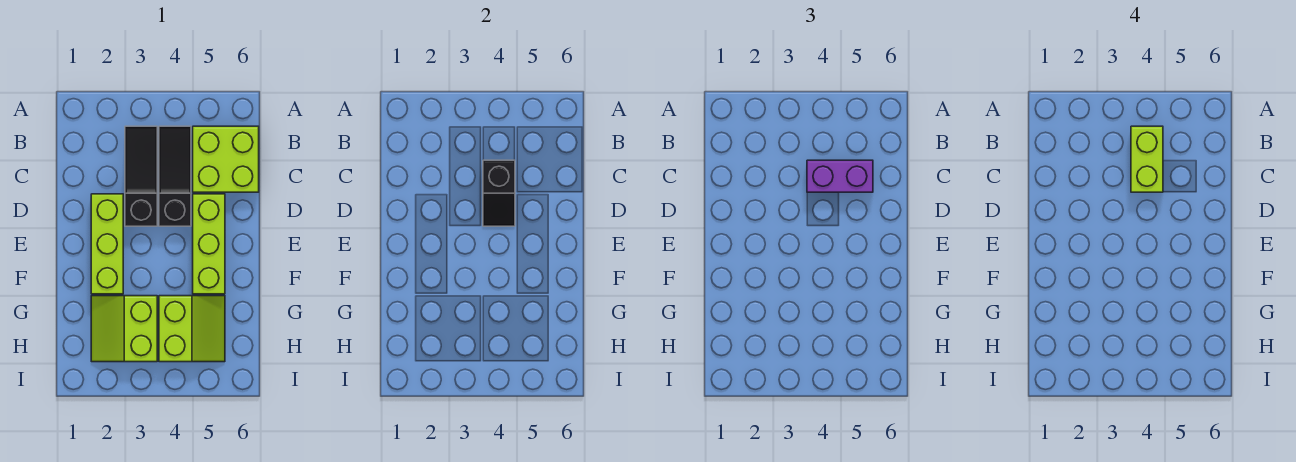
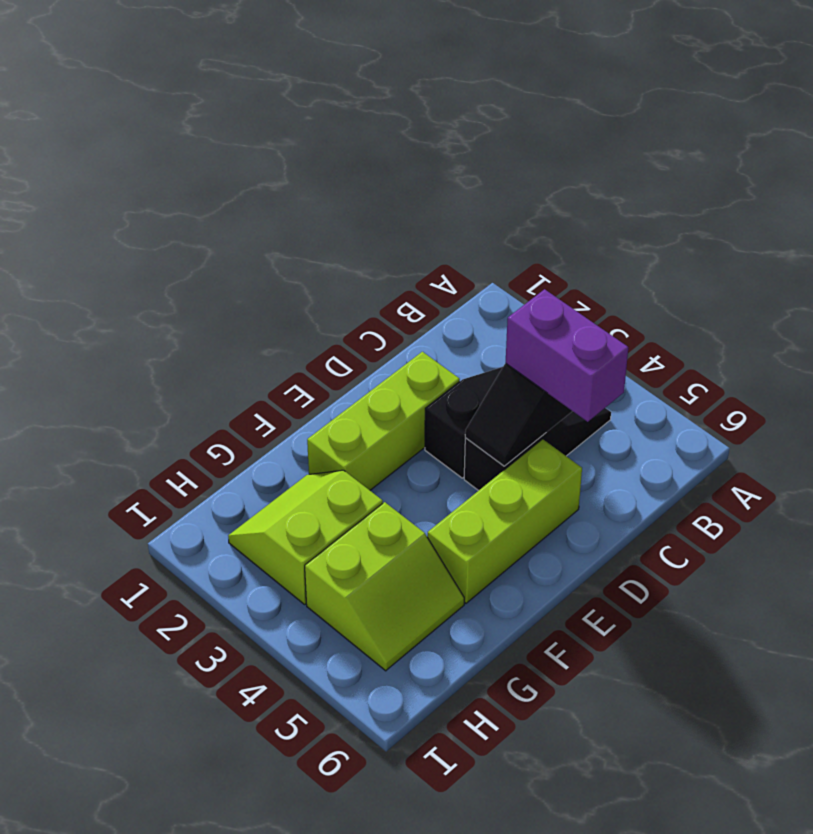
lime brick B4:C4 level 4 -> none
lime brick B5:C6 level 1 -> none

